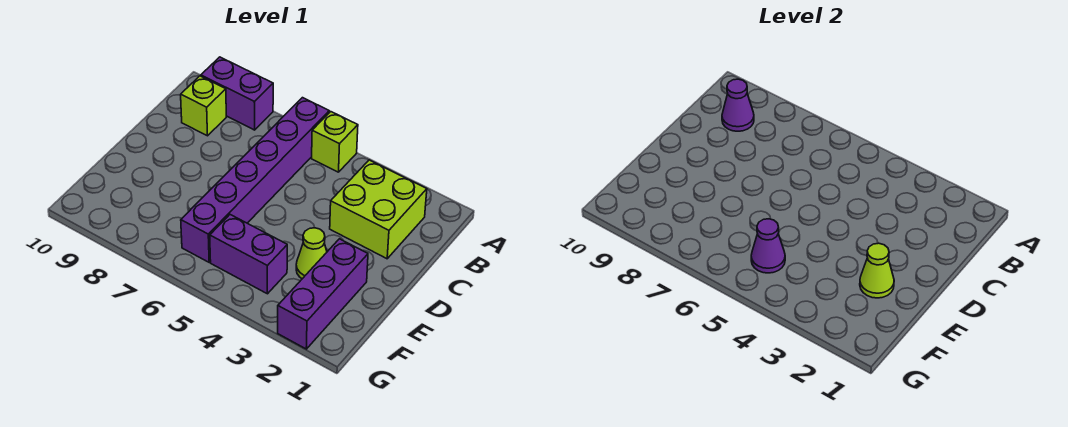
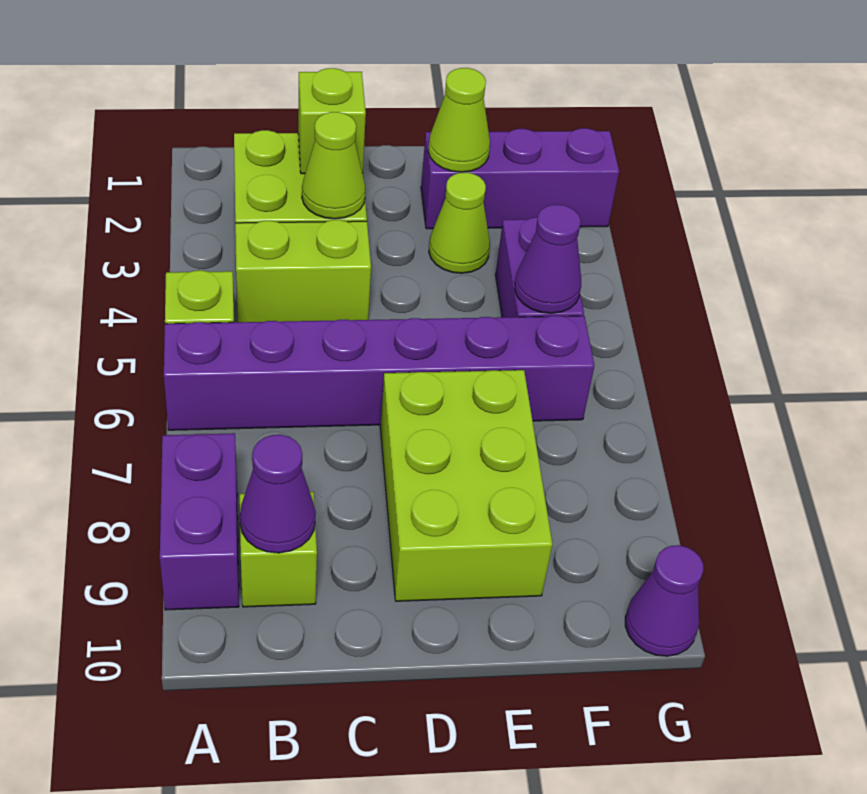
none -> lime brick B4:C4 level 1
none -> lime brick C2 level 2
none -> lime cone C3 level 2
none -> lime brick D7:E9 level 1
none -> purple cone G10 level 1

